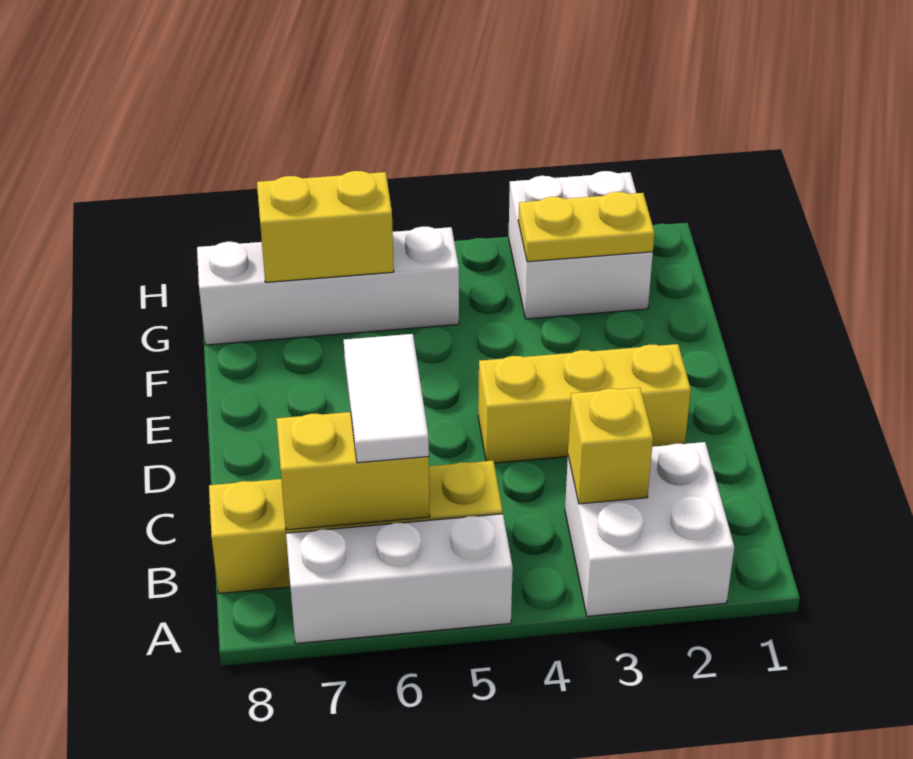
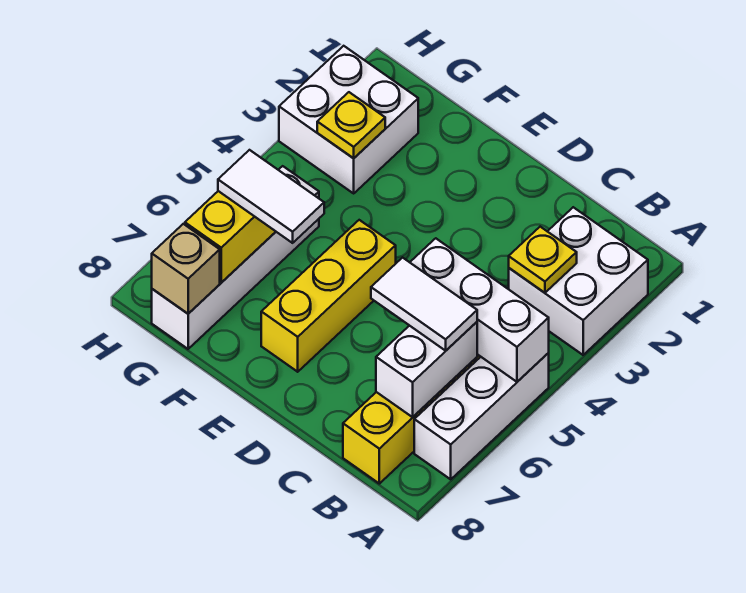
none -> white brick A5:C5 level 2
yellow brick B3 level 2 -> yellow plate B3 level 2
yellow brick B6:B7 level 2 -> white brick B6:B7 level 2
yellow brick D2:D4 level 1 -> yellow brick E5:E7 level 1
none -> white tile F6:G6 level 3
yellow plate G2:G3 level 2 -> yellow plate G3 level 2
none -> tan brick G8 level 2

